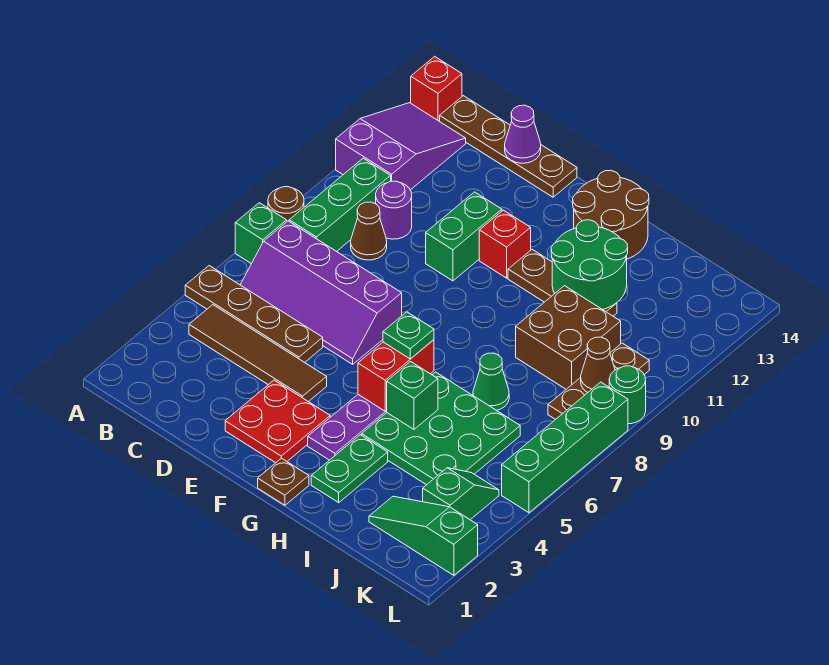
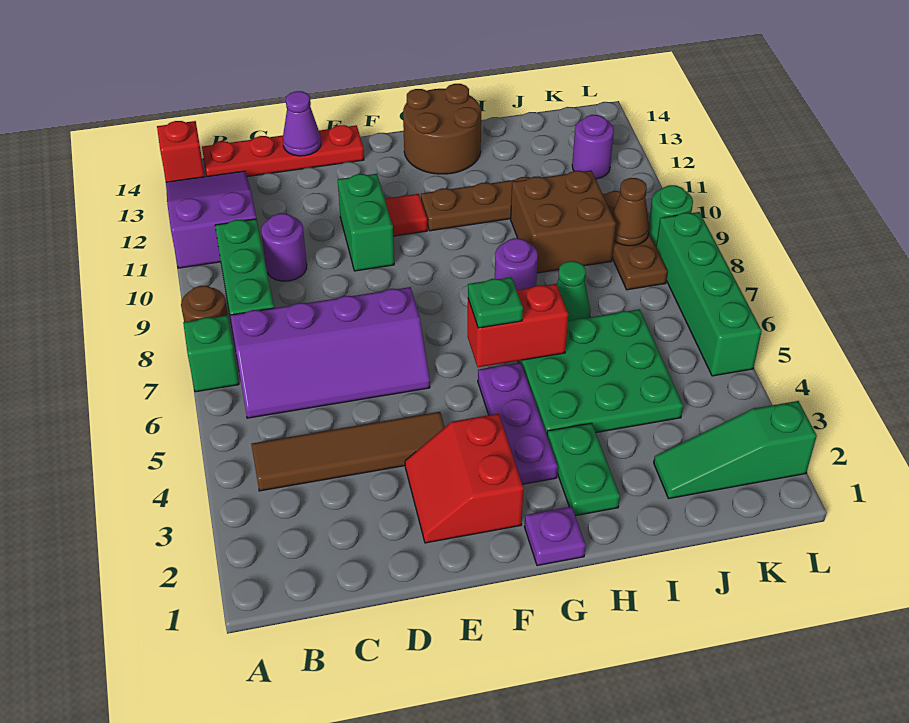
brown plate A5:D5 level 1 -> none
brown plate B14:E14 level 1 -> red plate B14:E14 level 1
brown cone C9 level 1 -> none
red plate E2:F3 level 1 -> red slope E2:F3 level 1 top F
red brick F11 level 1 -> red tile F11 level 1
brown plate G1 level 1 -> purple plate G1 level 1
red brick G5:G6 level 2 -> red brick G6:H6 level 2
green brick H5 level 2 -> none
none -> purple round brick H8 level 1
green round brick H11:I12 level 2 -> none
green slope K3:K4 level 1 top 3 -> none
none -> purple round brick K12 level 1

